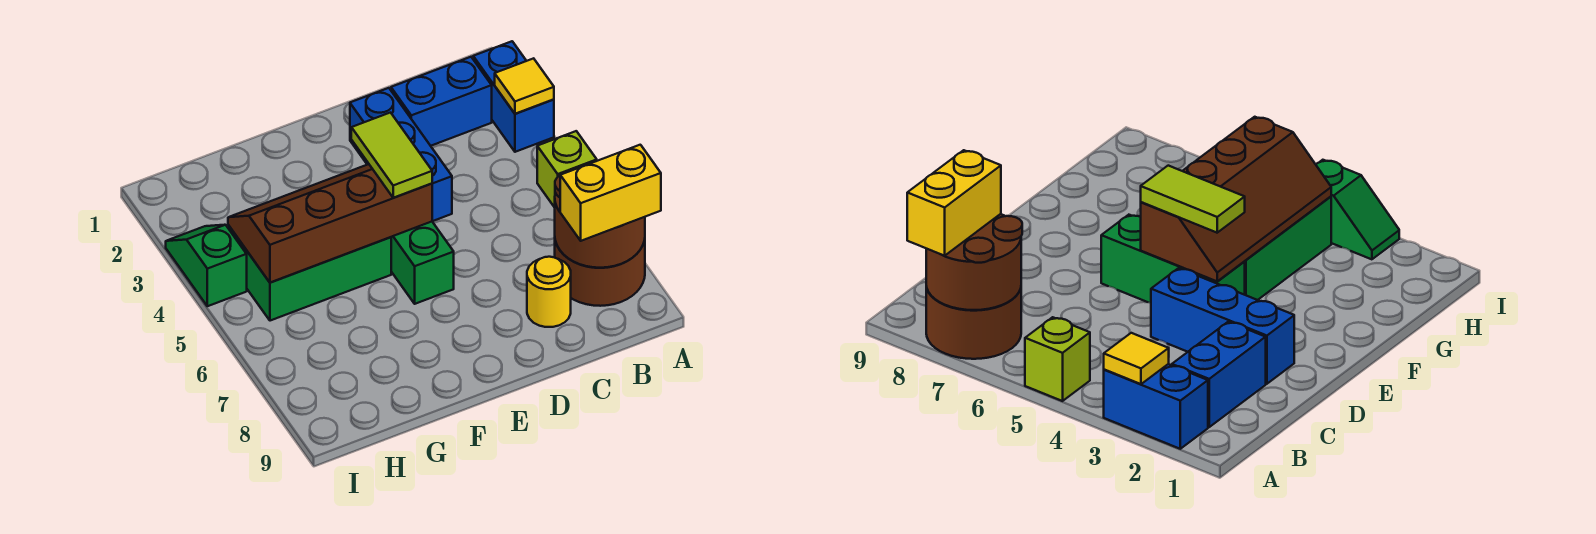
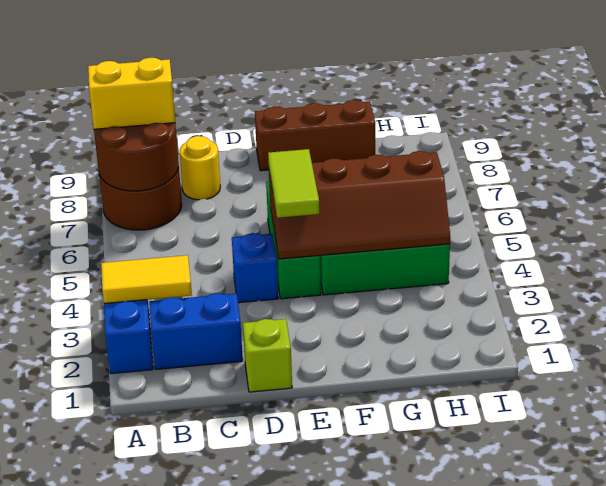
yellow tile A3 level 2 -> yellow tile A3:B3 level 2
lime brick A5 level 1 -> lime brick D1 level 1
blue brick D2:D4 level 1 -> blue brick D4 level 1
none -> brown brick E9:G9 level 1
green slope I3:I4 level 1 top 4 -> none

